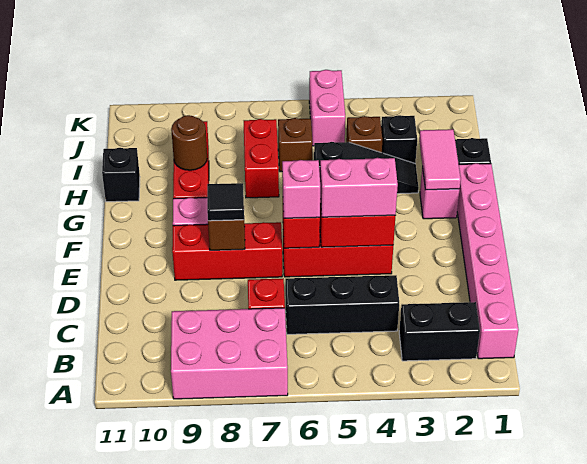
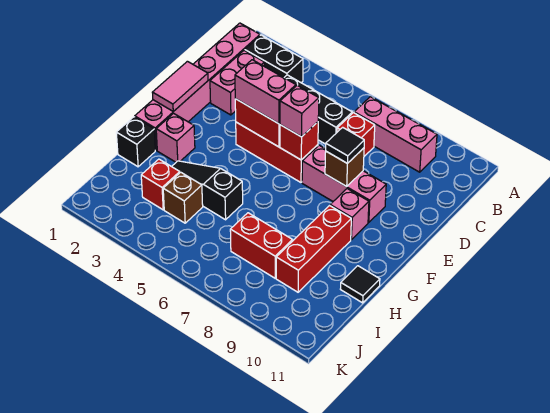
pink brick A7:B9 level 1 -> pink brick B7:B9 level 1
red brick E7:E9 level 1 -> pink brick E7:E9 level 1
pink tile G2:H2 level 2 -> pink tile E1:F1 level 2
red brick H7:I7 level 1 -> red brick I7:I8 level 1
brown round brick H9 level 2 -> none
black brick H11 level 1 -> black tile H11 level 1
black brick I3 level 1 -> red brick I3 level 1
brown brick I6 level 1 -> none
pink brick J5:K5 level 1 -> pink brick C2:D2 level 1

